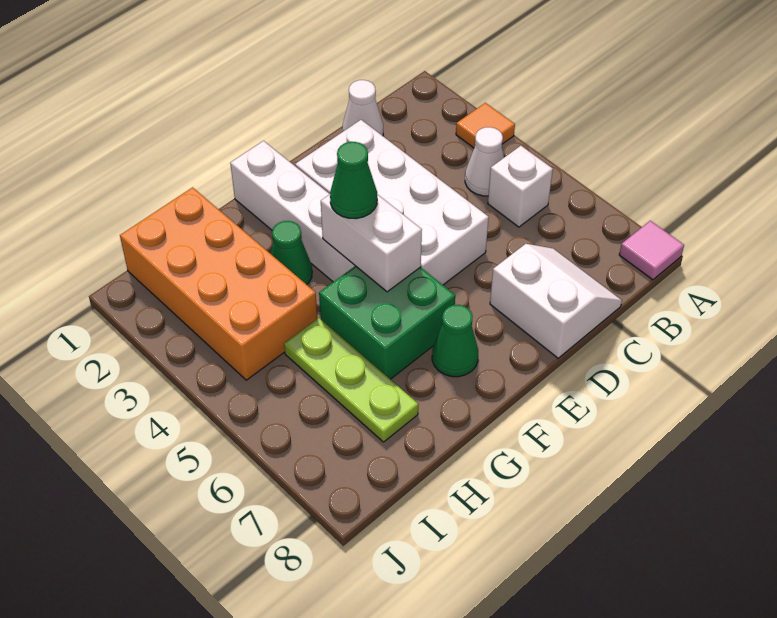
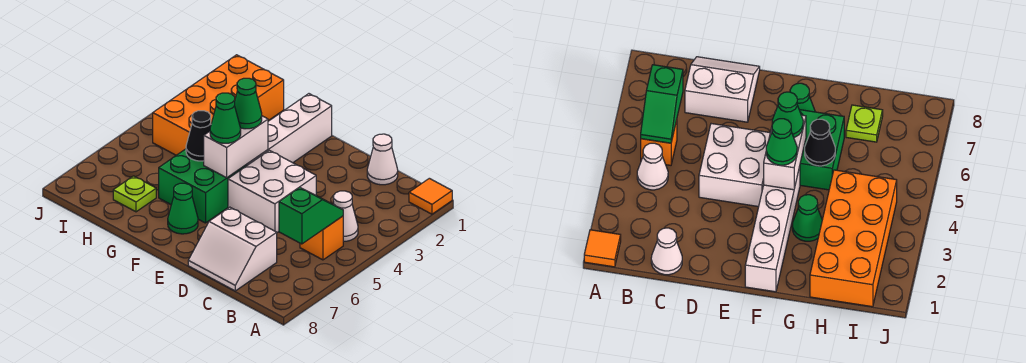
orange tile A3 level 1 -> orange tile A1 level 1
pink tile A8 level 1 -> none
white brick B5 level 1 -> orange brick B5 level 1
none -> green slope B5:B6 level 2 top 6
white slope C7:D8 level 1 top D -> white slope C7:D8 level 1 top 7
white brick D2:E5 level 1 -> white brick D4:E5 level 1
none -> green cone F5 level 3
none -> black cone G5 level 2
lime plate H5:H7 level 1 -> lime plate H7 level 1

